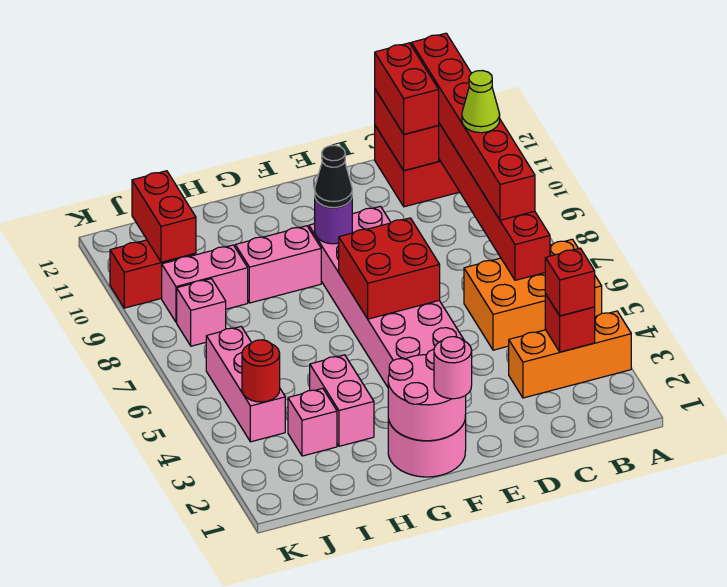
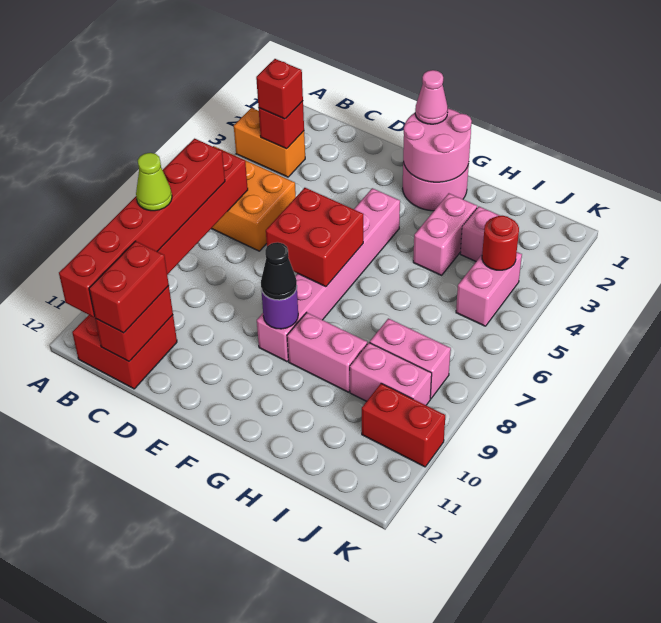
orange brick A3:C3 level 1 -> orange brick A3:B3 level 1
pink brick E4:F9 level 1 -> pink brick F4:F9 level 1
pink round brick F1 level 3 -> pink cone F1 level 3
pink brick J4:J6 level 1 -> pink brick J4:J5 level 1
pink brick J8 level 1 -> pink brick I8:J8 level 1
red brick J10:J11 level 2 -> none

